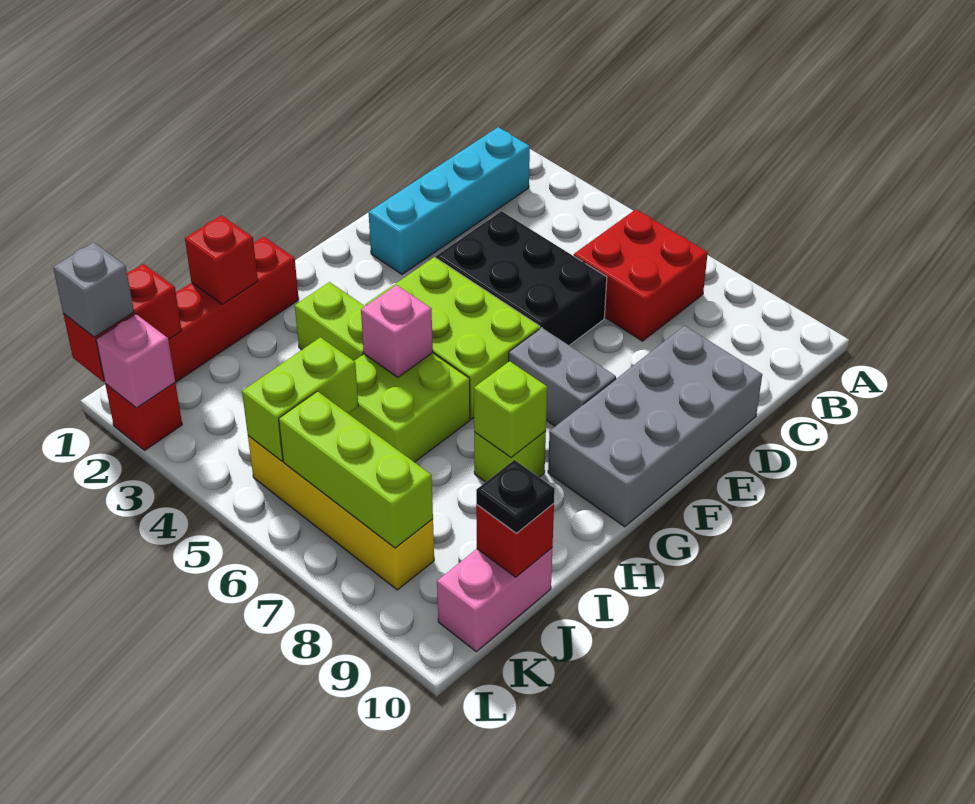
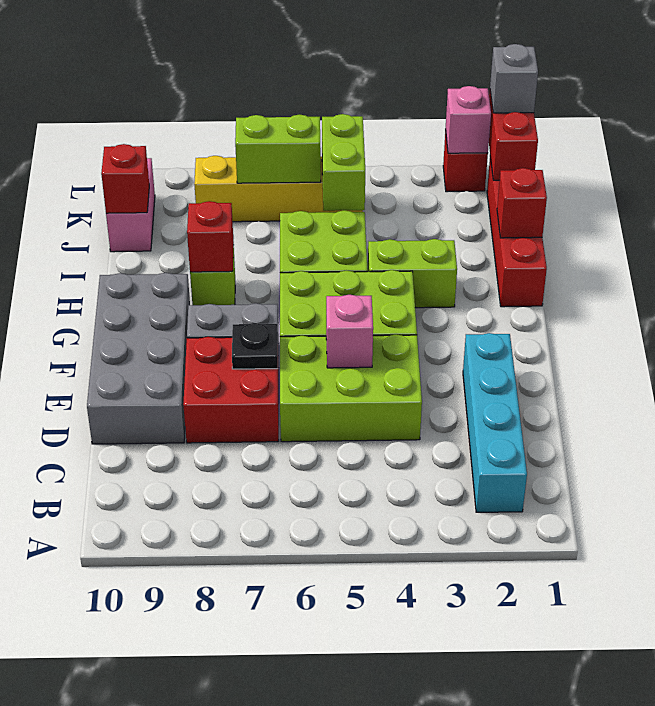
red brick B6:C7 level 1 -> red brick D7:E8 level 1
black brick D4:E6 level 1 -> lime brick D4:E6 level 1
pink brick H5 level 2 -> pink brick E5 level 2
lime brick H8 level 2 -> red brick H8 level 2
black plate J10 level 3 -> black plate E7 level 2
lime brick K6:K8 level 2 -> lime brick K6:K7 level 2

